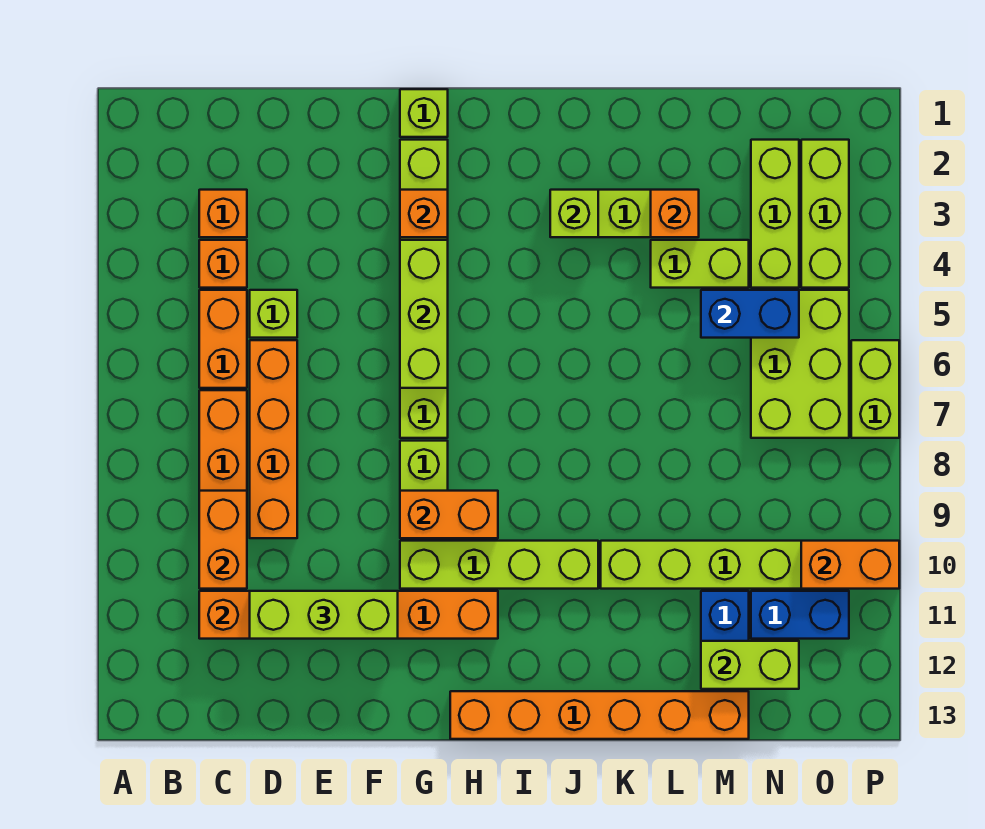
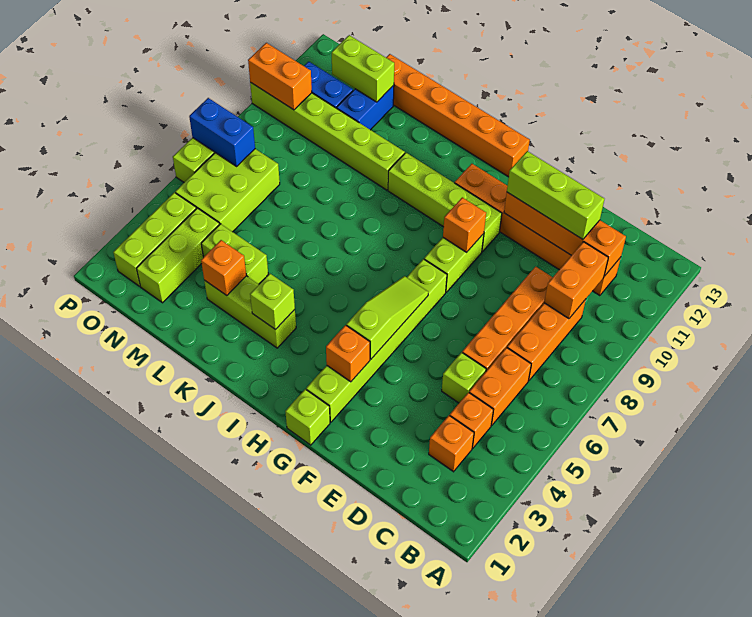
lime brick G4:G6 level 2 -> lime slope G4:G6 level 2 top 4
orange brick G9:H9 level 2 -> orange brick G9 level 2
blue brick M5:N5 level 2 -> blue brick O7:P7 level 2

